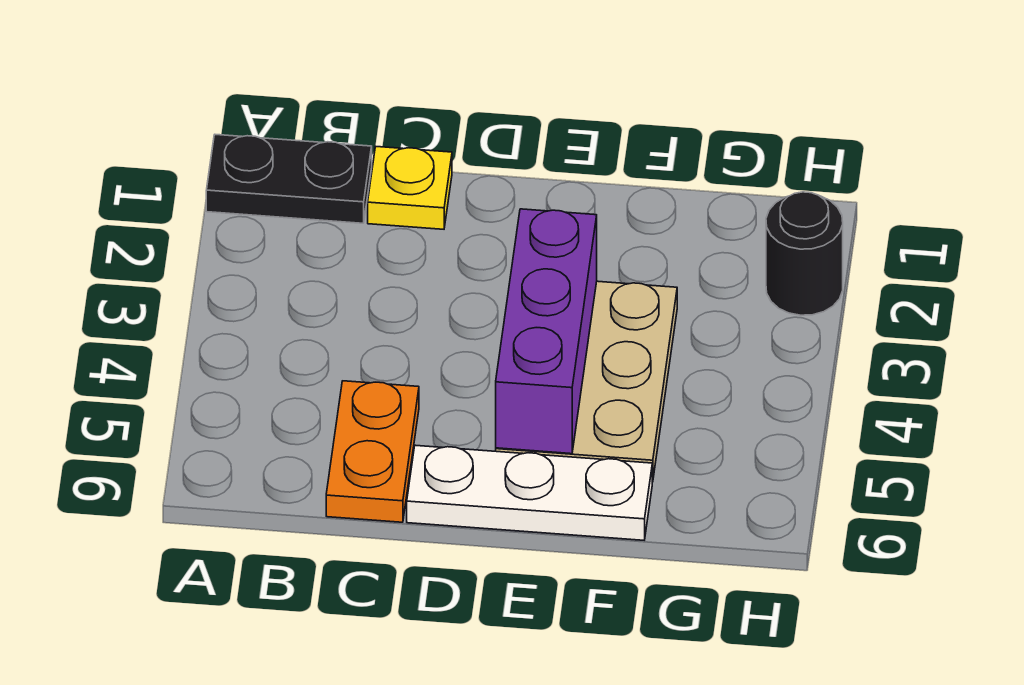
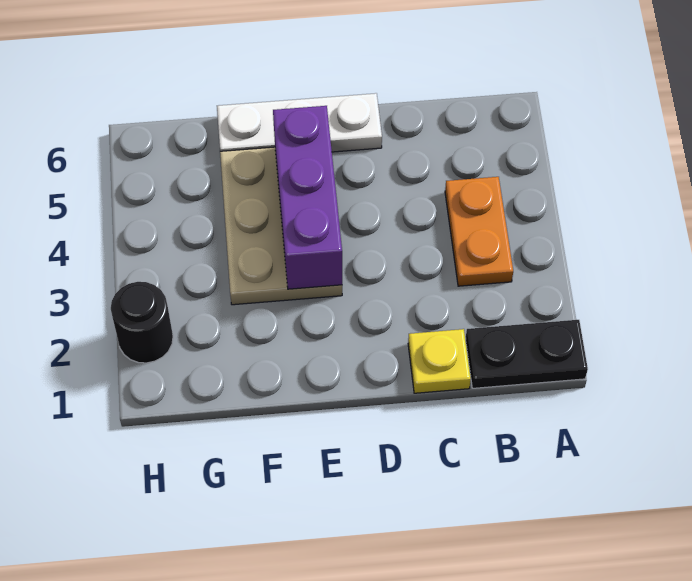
orange plate C5:C6 level 1 -> orange plate B3:B4 level 1

